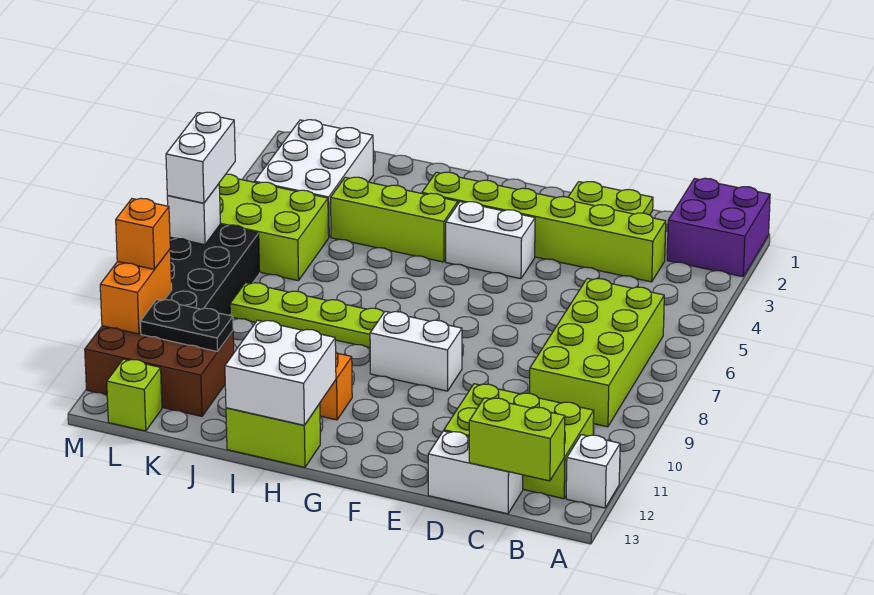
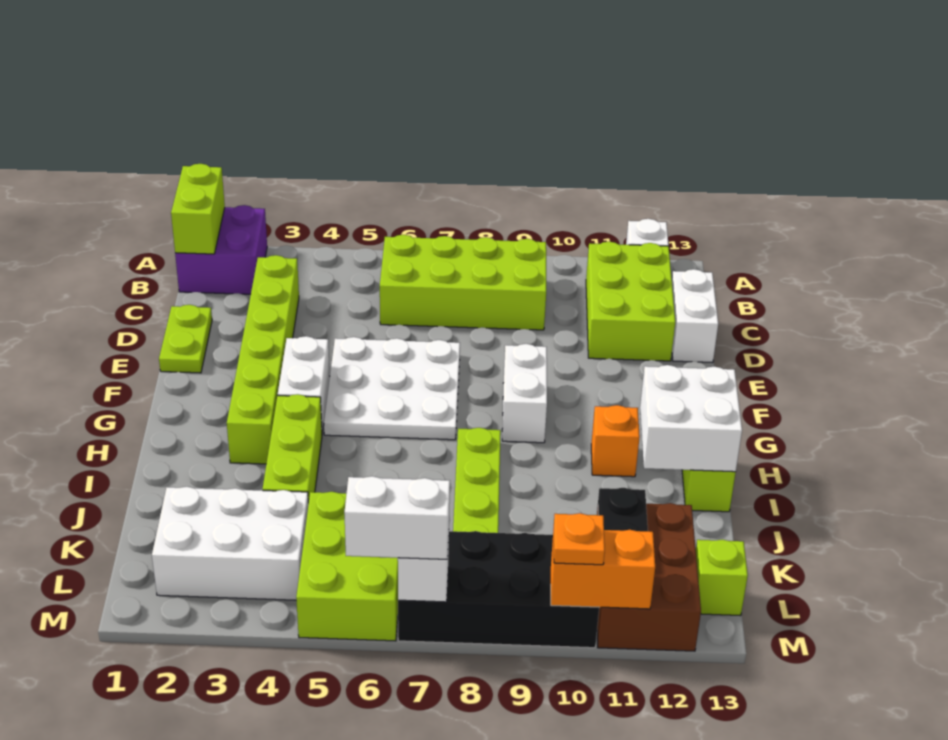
lime brick B13:C13 level 2 -> lime brick A1:B1 level 2
none -> white plate E5:G7 level 1
orange brick M10 level 3 -> orange plate M10 level 3

